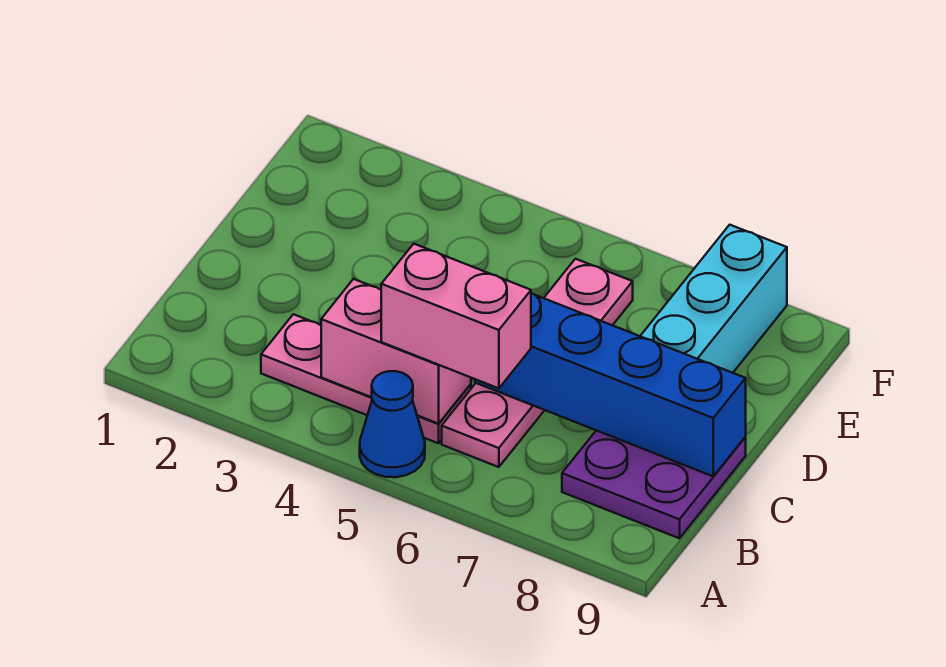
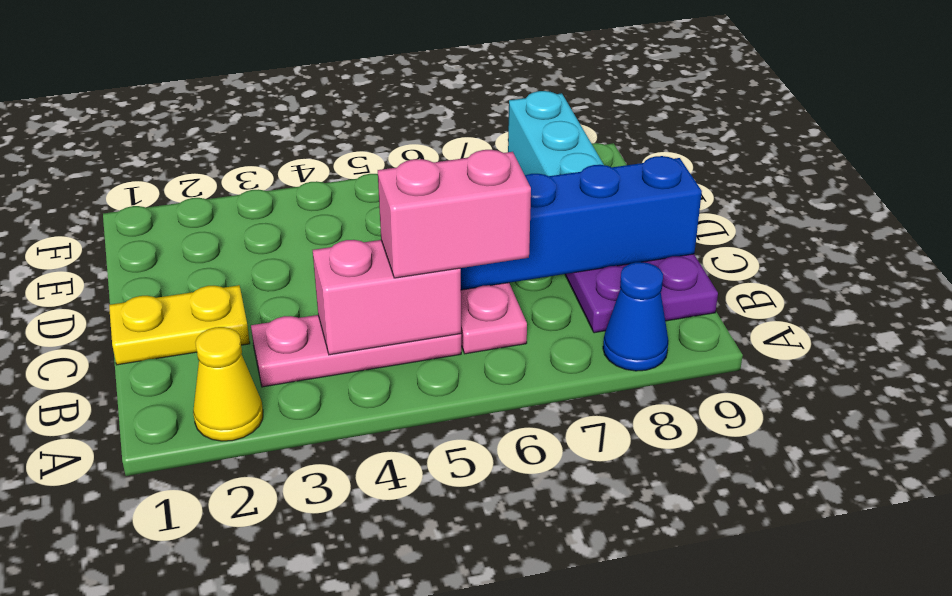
none -> yellow cone A2 level 1
blue cone A5 level 1 -> blue cone A8 level 1
none -> yellow plate C1:C2 level 1

